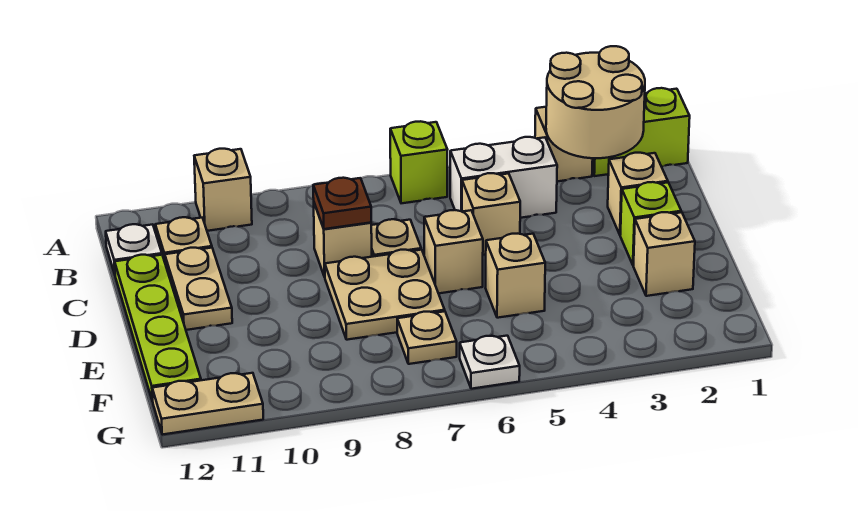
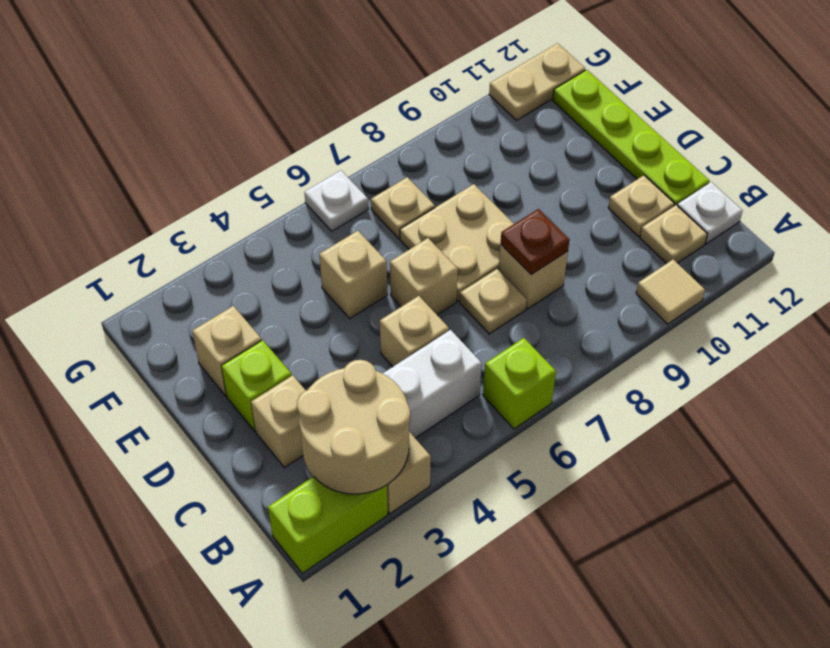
tan brick A10 level 1 -> tan tile A10 level 1
tan plate C11:D11 level 1 -> tan plate C11 level 1

